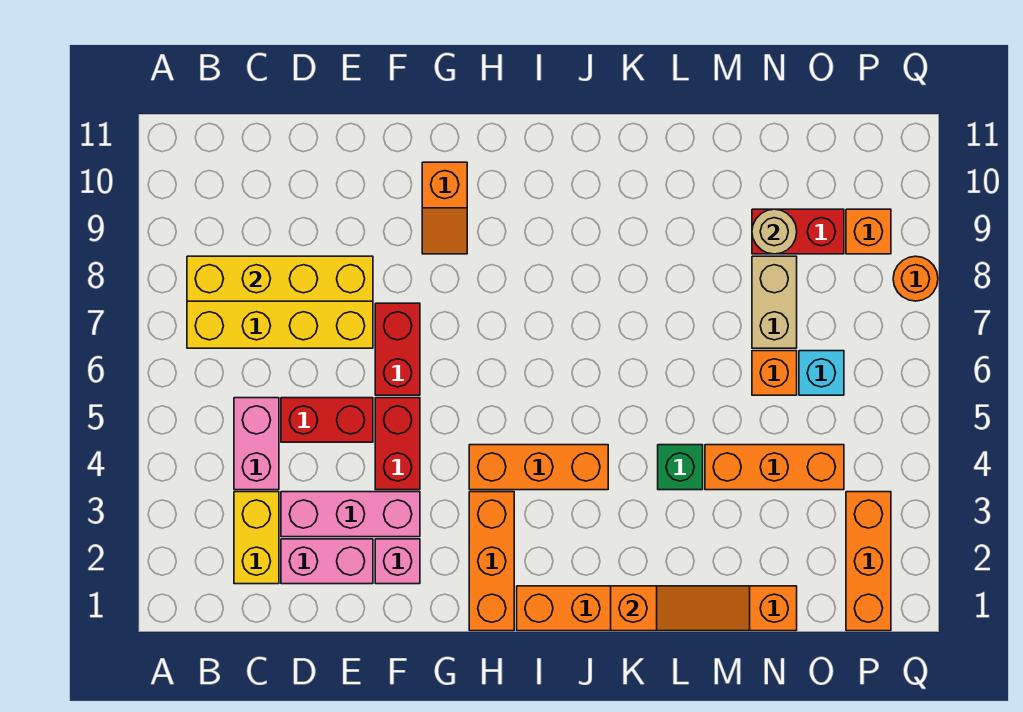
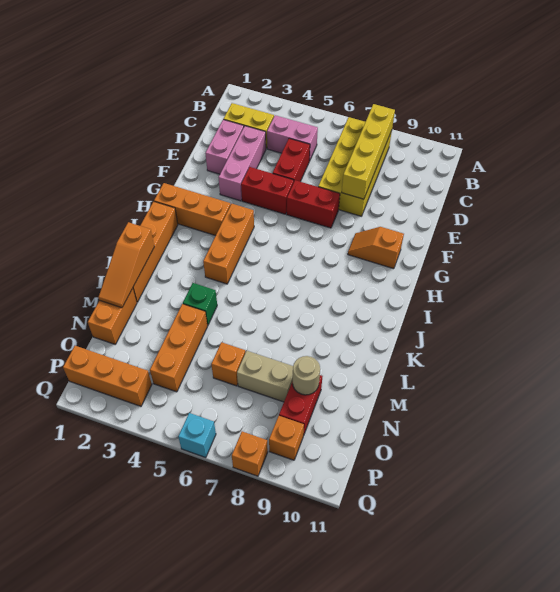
pink brick F2 level 1 -> none
cyan brick O6 level 1 -> cyan brick Q6 level 1
orange round brick Q8 level 1 -> orange brick Q8 level 1

